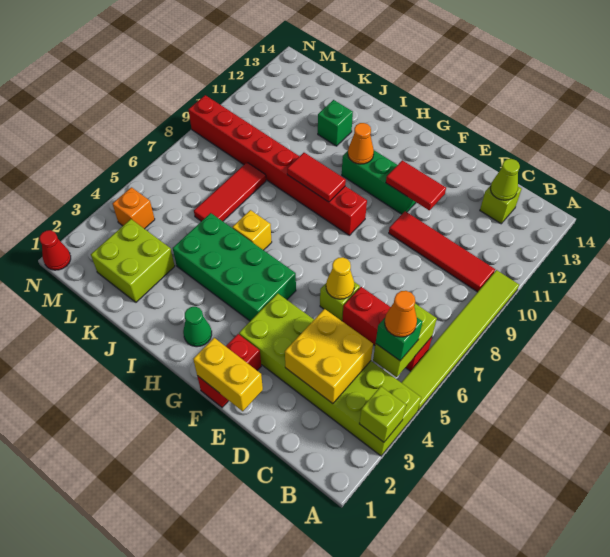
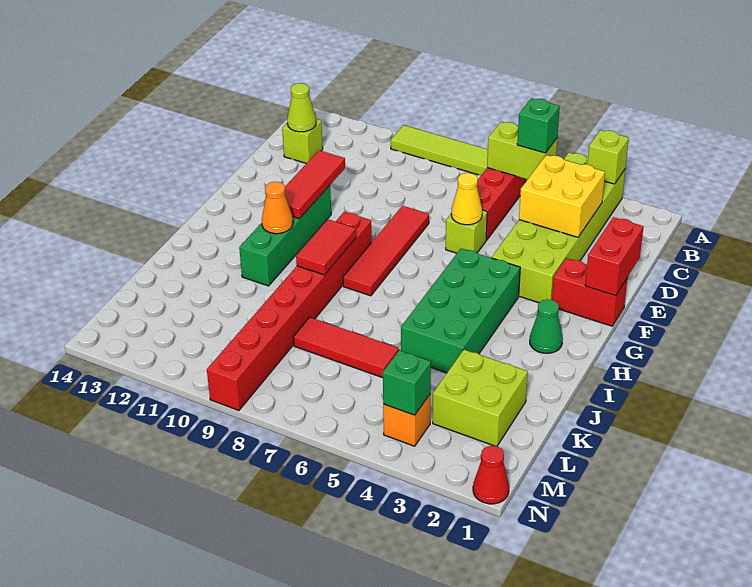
orange cone B5 level 4 -> none
red tile B10:E10 level 1 -> red tile E8:H8 level 1
yellow brick E1:F1 level 2 -> red brick E1:F1 level 2
red tile E11:F11 level 2 -> red tile E11:G11 level 2
green brick F11:H11 level 1 -> green brick F11:I11 level 1
yellow brick I6 level 1 -> none
green brick J12 level 1 -> green brick M4 level 2

